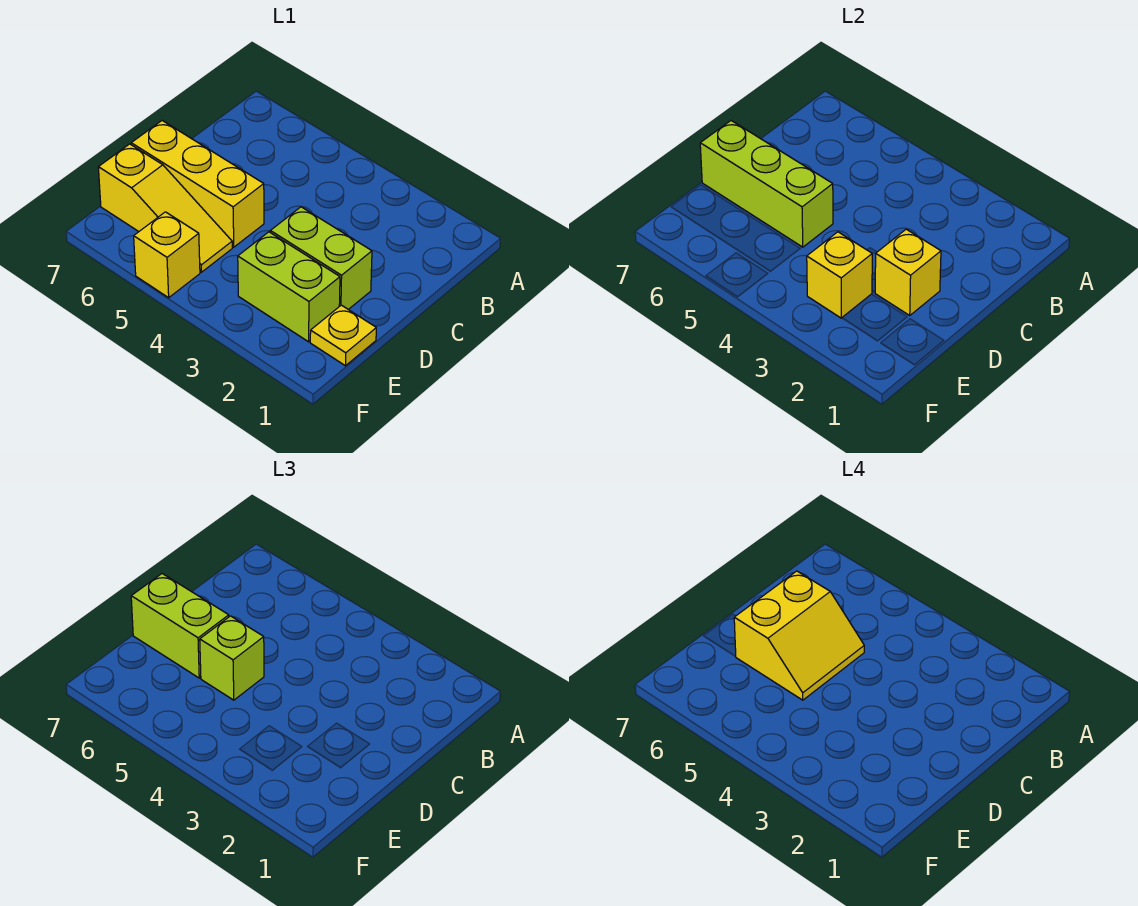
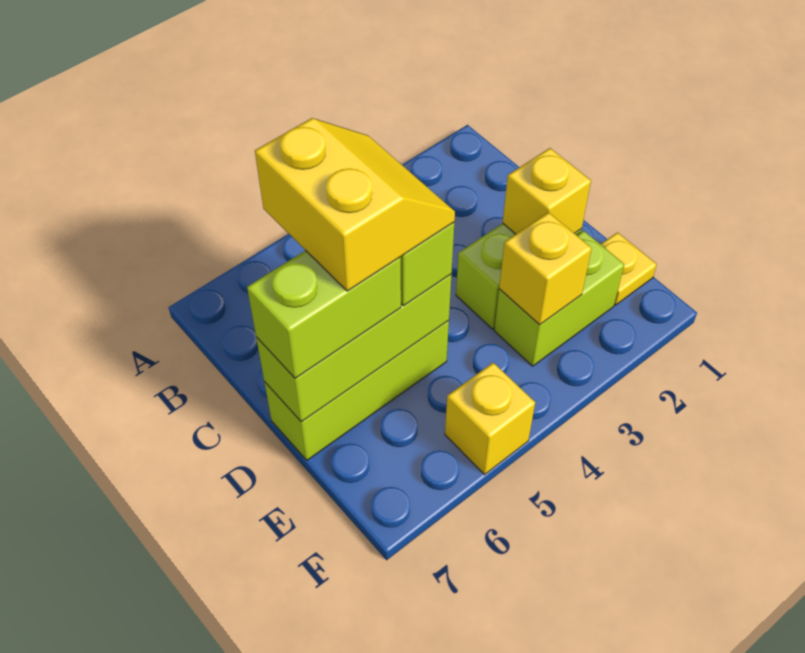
yellow brick D5:D7 level 1 -> lime brick D5:D7 level 1
yellow slope E5:E7 level 1 top 7 -> none

